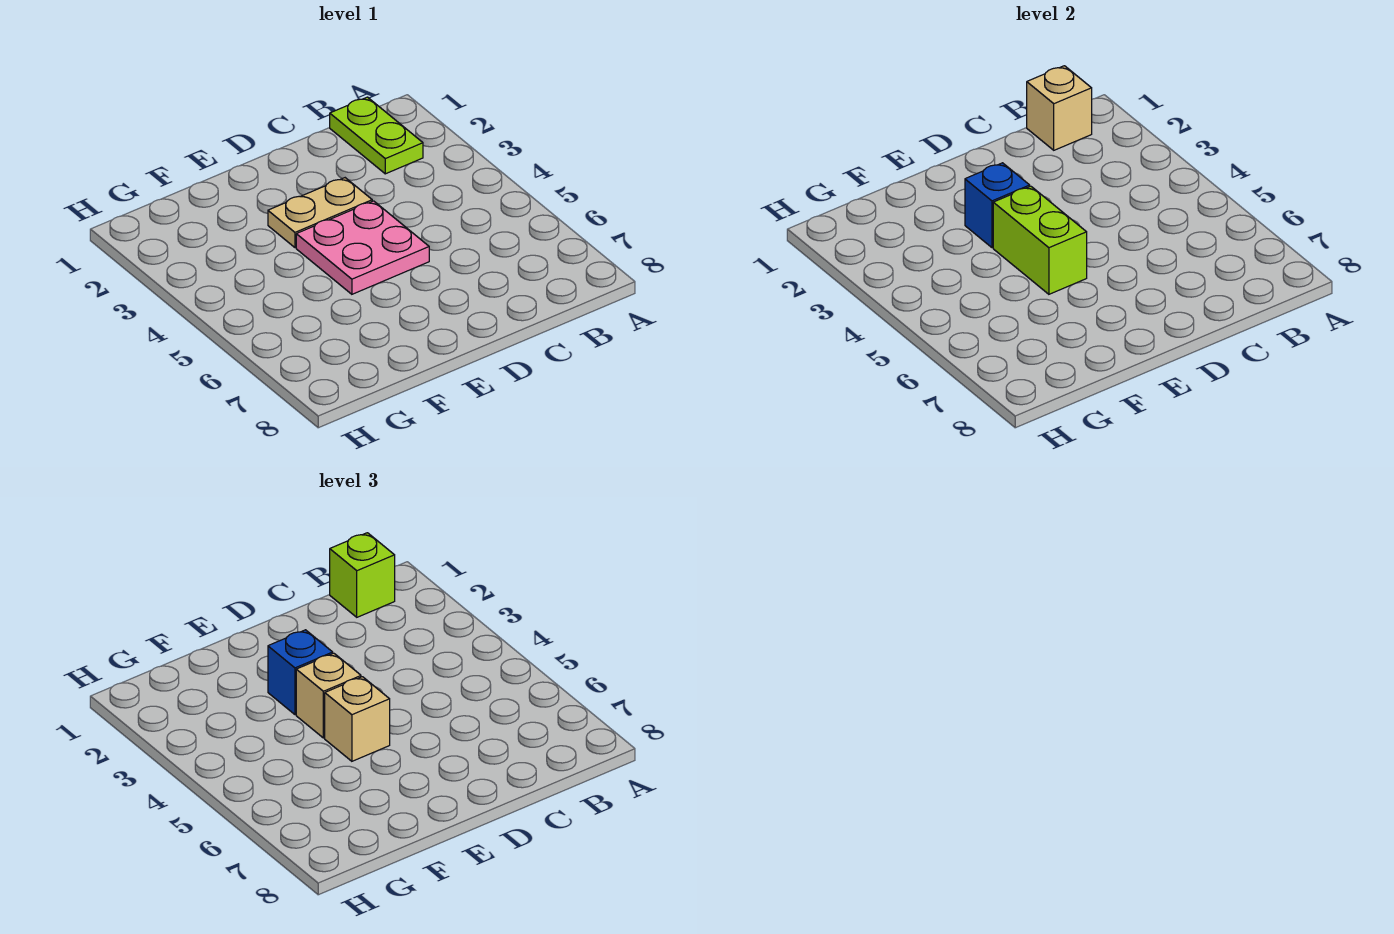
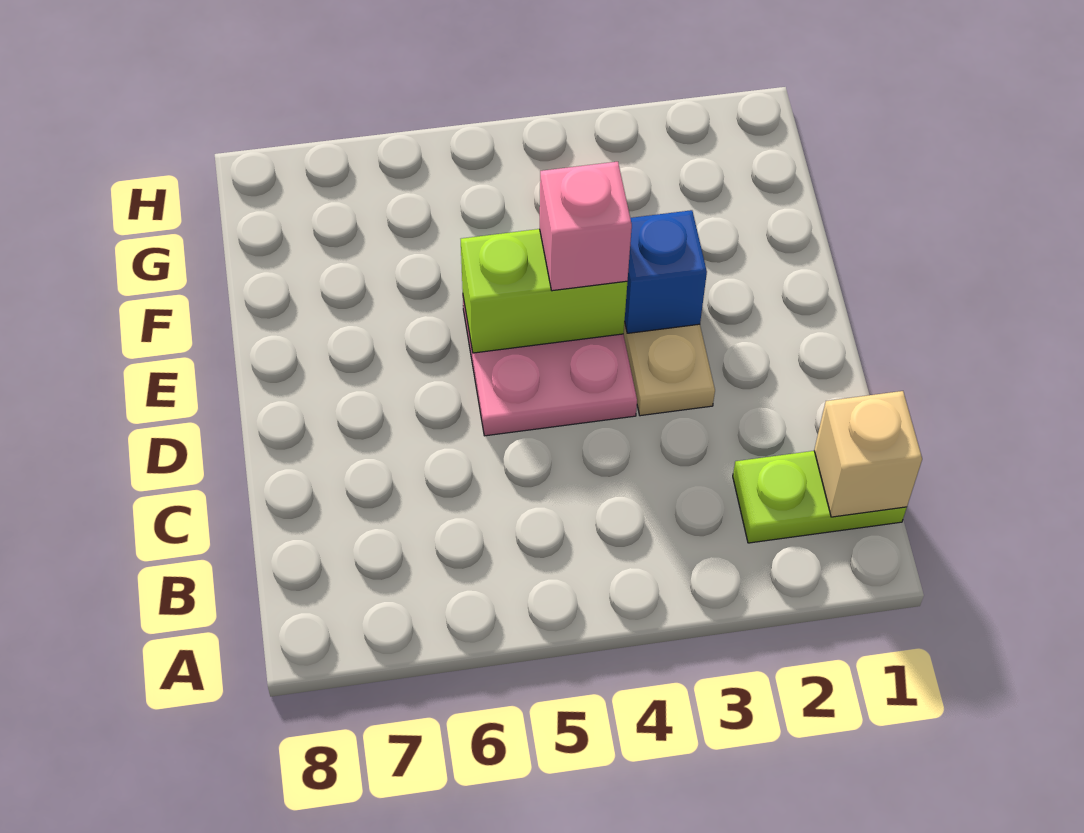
lime brick B1 level 3 -> none
blue brick E3 level 3 -> none
tan brick E4 level 3 -> pink brick E4 level 3
tan brick E5 level 3 -> none

